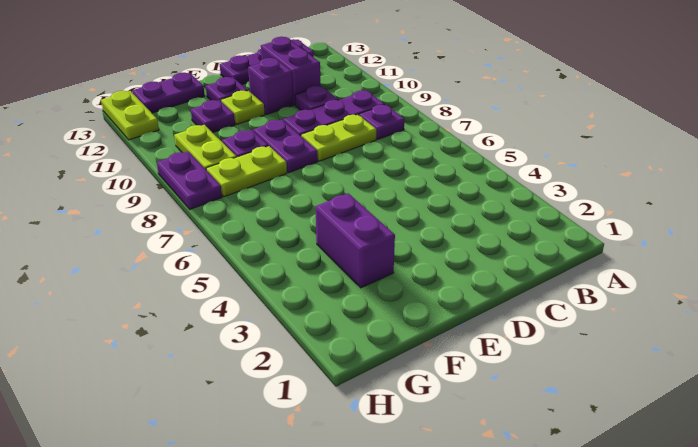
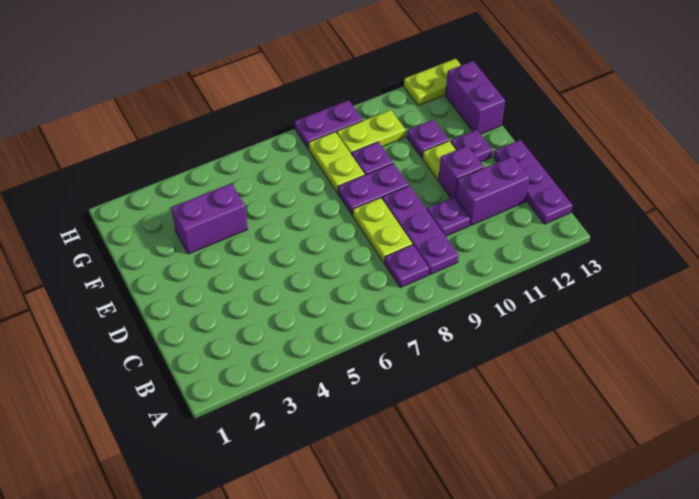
purple plate F13:G13 level 1 -> purple brick F13:G13 level 1

